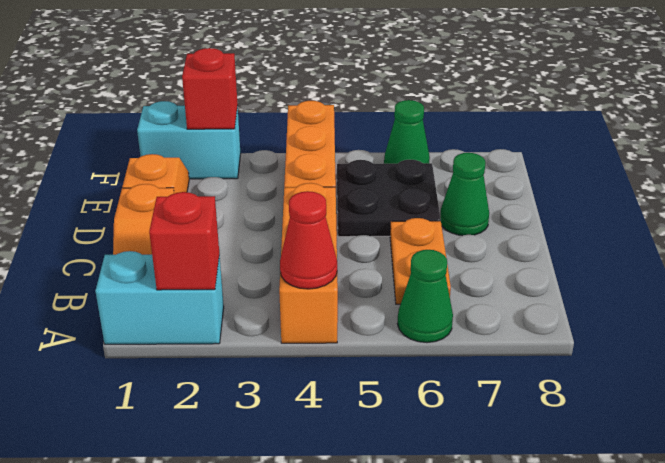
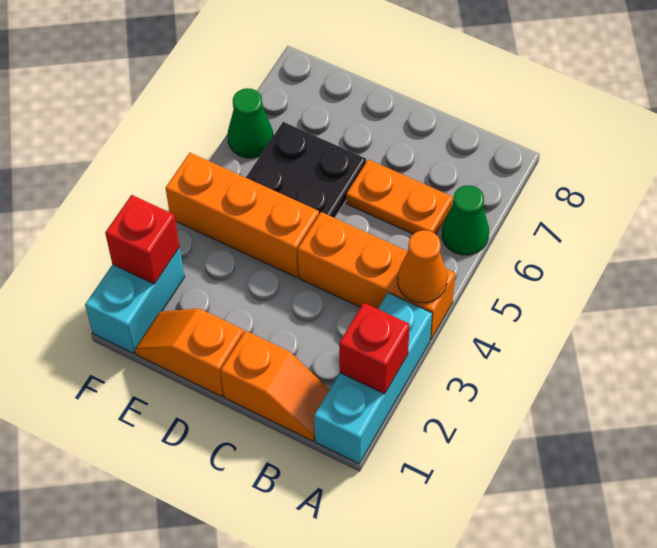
cyan brick A1:A2 level 1 -> cyan brick A1:A3 level 1
red cone A4 level 2 -> orange cone A4 level 2
green cone D7 level 1 -> none

